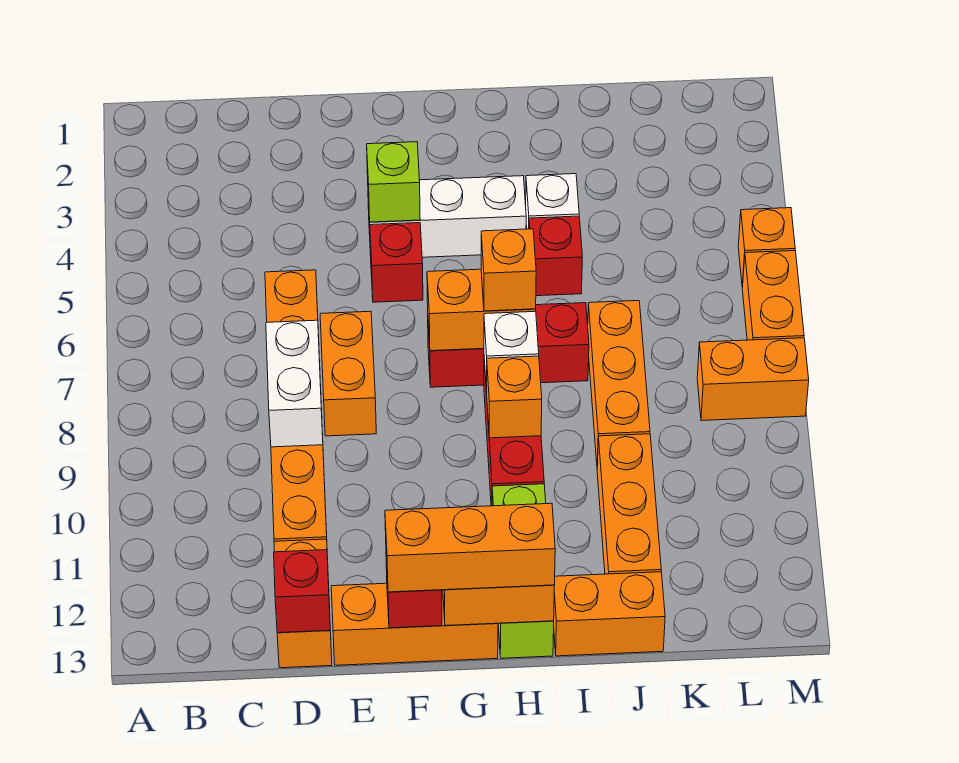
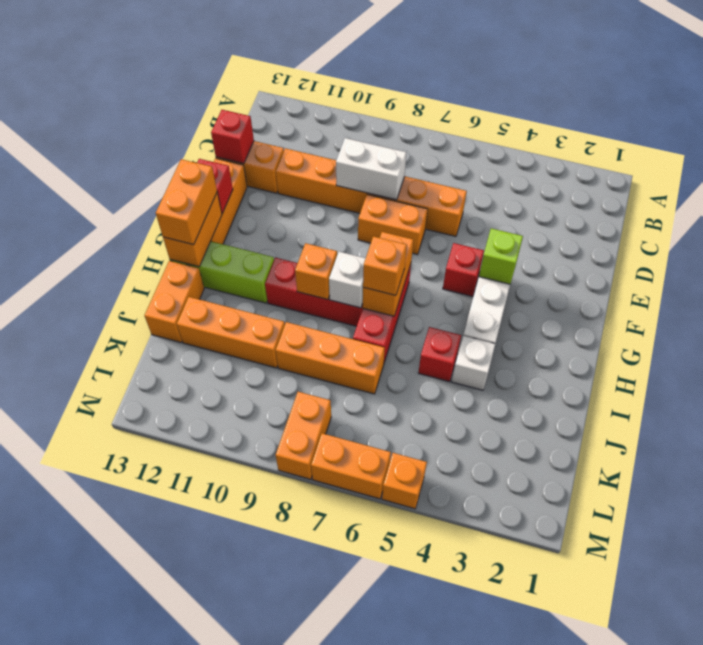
orange brick F13:H13 level 3 -> orange brick G13:H13 level 3

